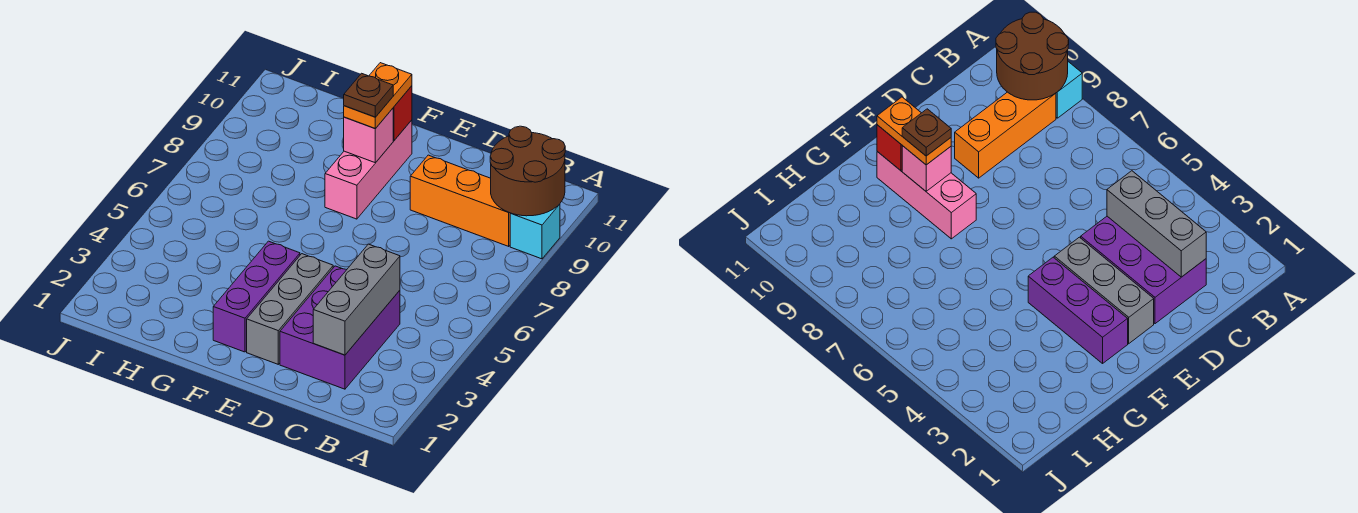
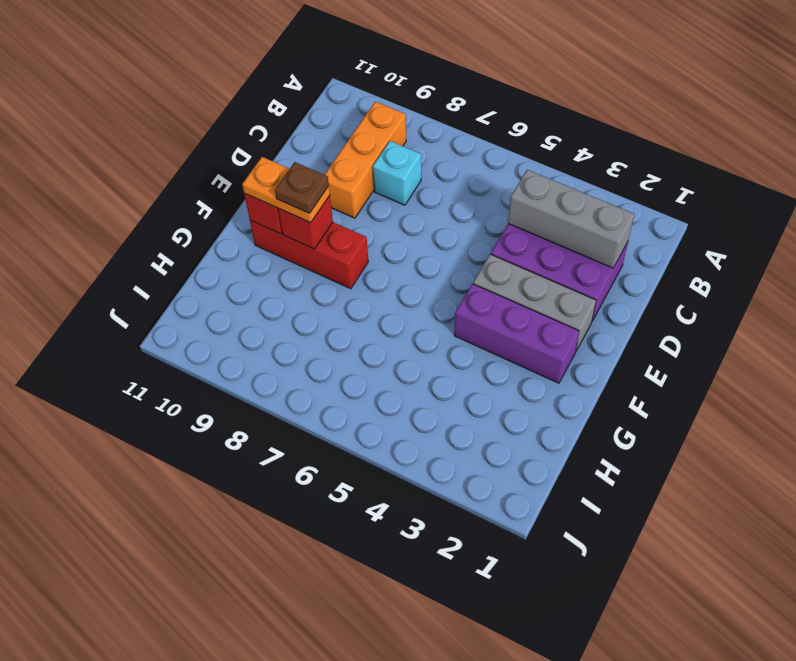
cyan brick A9 level 1 -> cyan brick C8 level 1
brown round brick A9:B10 level 2 -> none
pink brick F8:F10 level 1 -> red brick F8:F10 level 1
pink brick F9 level 2 -> red brick F9 level 2

